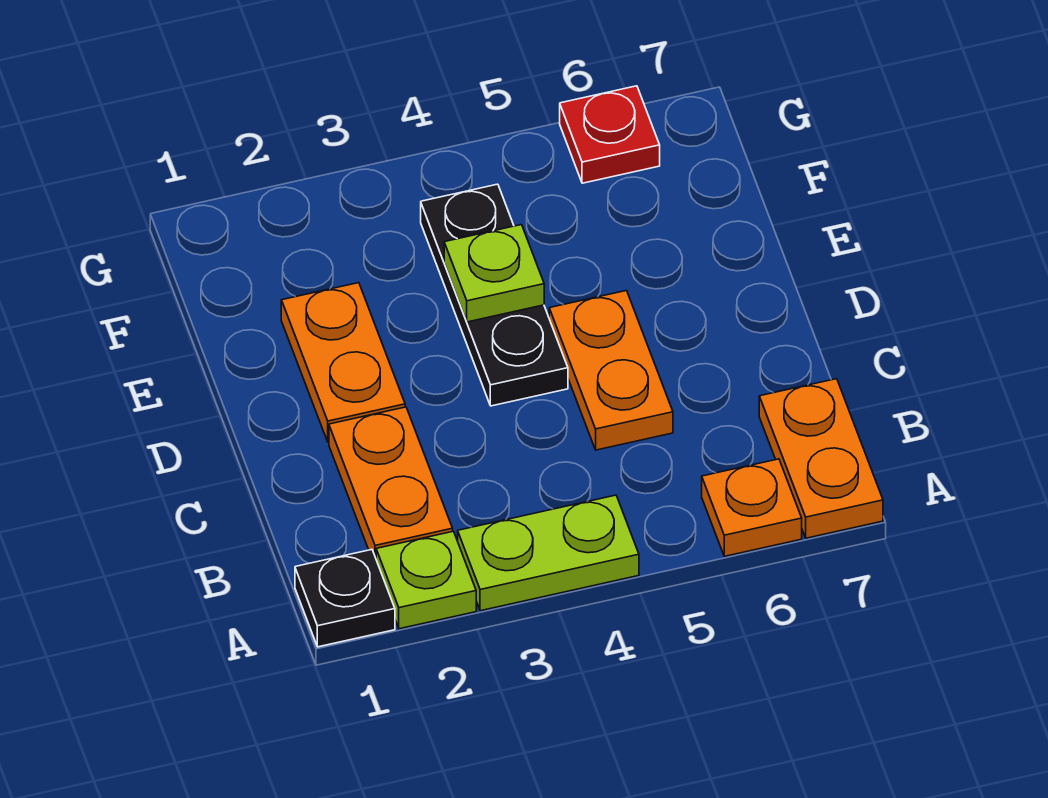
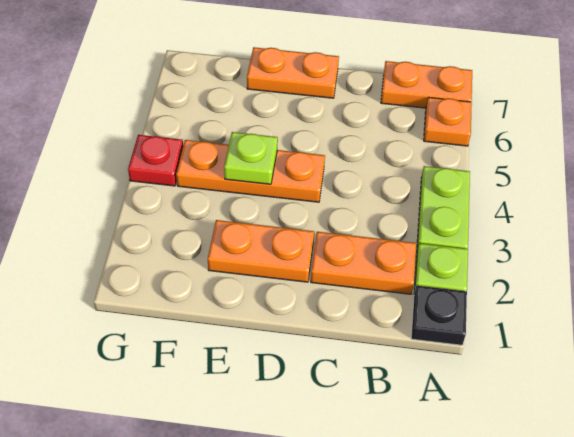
orange plate C5:D5 level 1 -> orange plate D7:E7 level 1
black plate D4:F4 level 1 -> orange plate D4:F4 level 1
red plate G6 level 1 -> red plate G4 level 1

